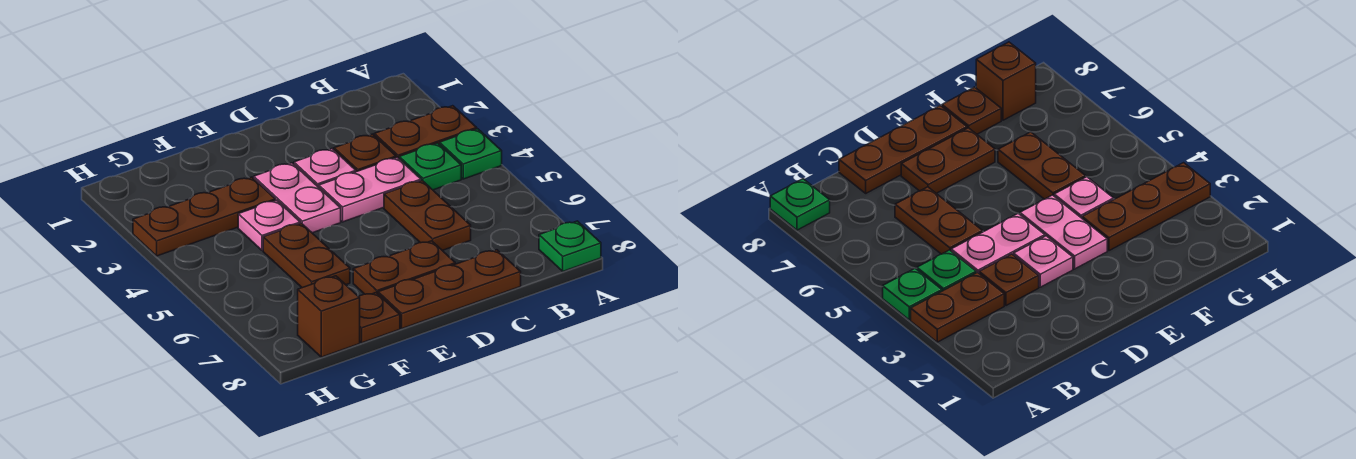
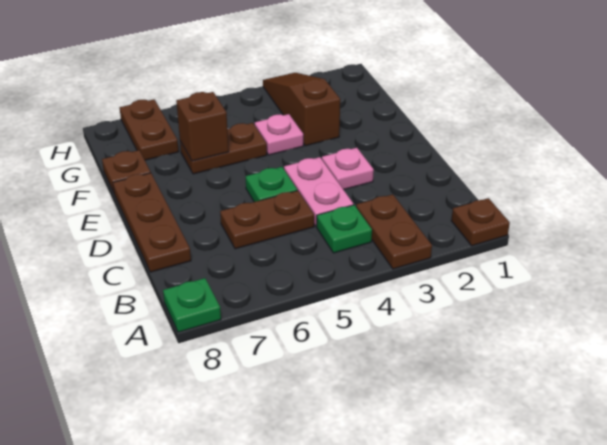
green plate A4 level 1 -> green plate D5 level 1
brown plate C3 level 1 -> brown plate A1 level 1
brown plate D7:E7 level 1 -> brown plate G7:H7 level 1
pink plate E3:E4 level 1 -> none
brown plate F3:H3 level 1 -> brown slope F3:H3 level 1 top F
brown brick G8 level 1 -> brown brick F6 level 2

